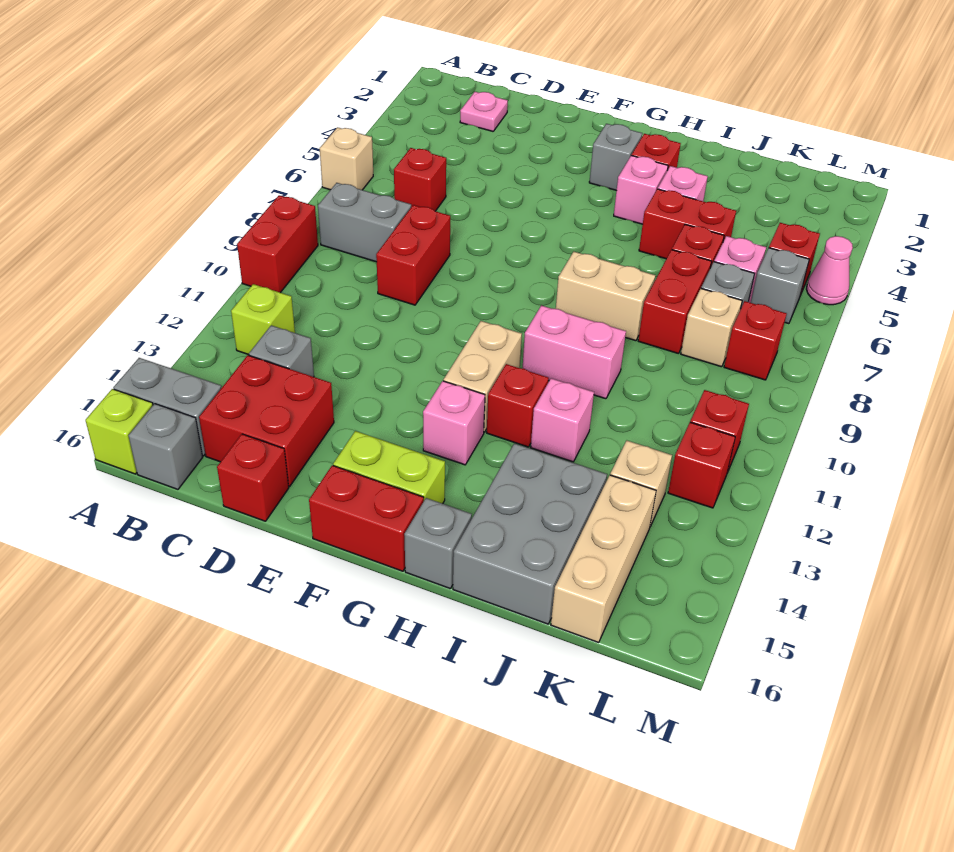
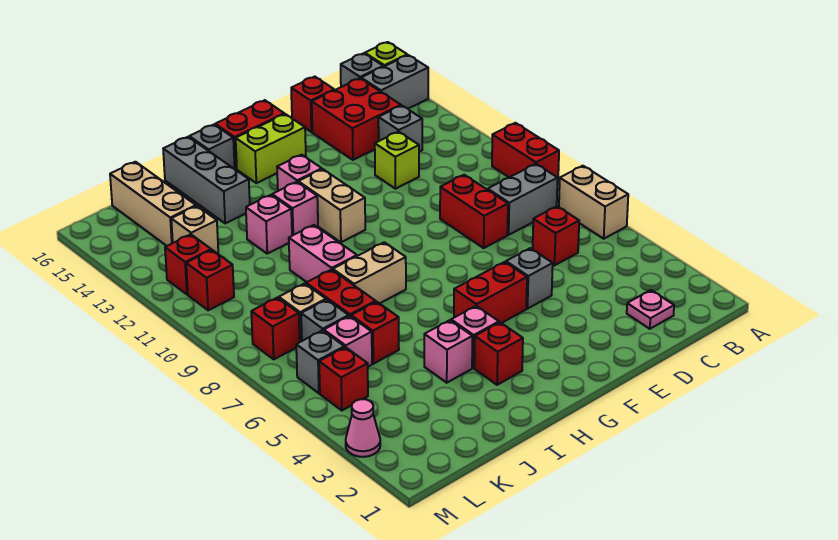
tan brick A6 level 1 -> tan brick A6:A7 level 1
lime brick B12 level 1 -> lime brick D12 level 1
grey brick G3 level 1 -> grey brick E5 level 1
pink brick H10:I10 level 1 -> pink brick I9:I10 level 1
red brick H12 level 1 -> pink brick H12 level 1
red brick I5:J5 level 1 -> red brick F5:G5 level 1
grey brick I14:J16 level 1 -> grey brick I14:I16 level 1
pink cone M5 level 1 -> pink cone M3 level 1

